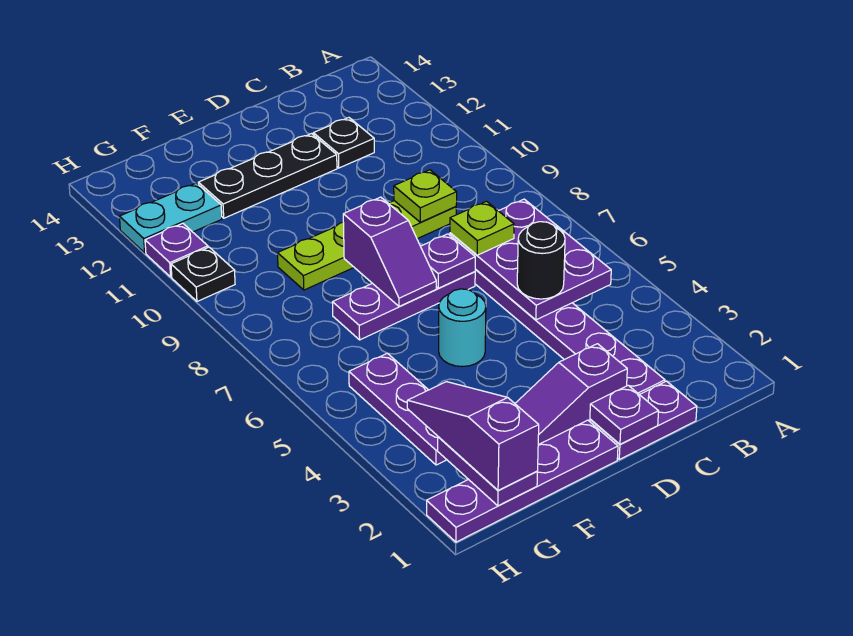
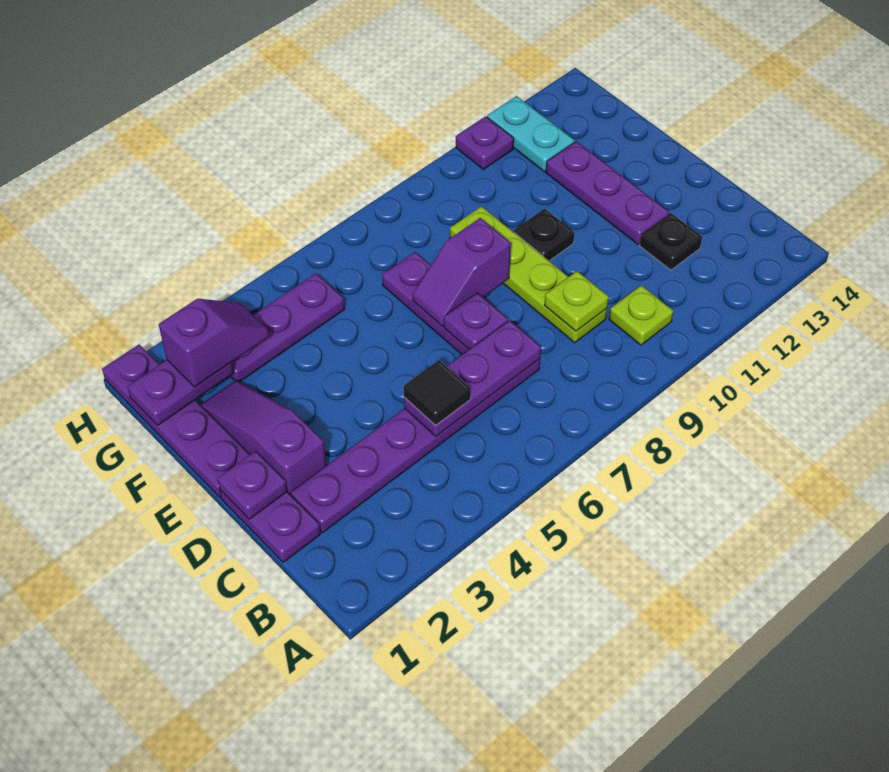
purple plate B5:C7 level 2 -> purple plate C5:C7 level 2
black round brick C5 level 3 -> black tile C5 level 3
lime plate C7 level 3 -> lime plate B10 level 1
black plate D12:F12 level 1 -> purple plate D12:F12 level 1
cyan round brick E5 level 1 -> none
purple slope G1:G3 level 3 top 1 -> purple slope G2:G3 level 3 top 2
black plate H10 level 1 -> black plate E10 level 1

